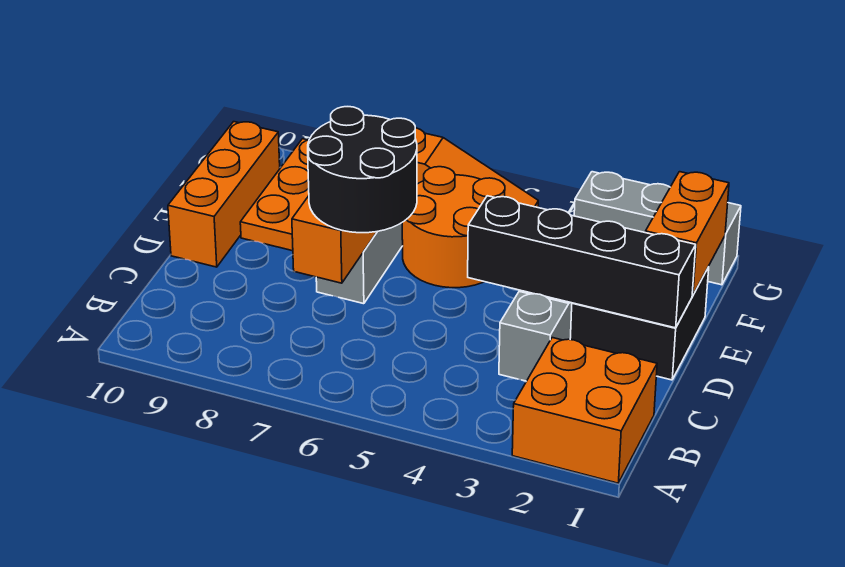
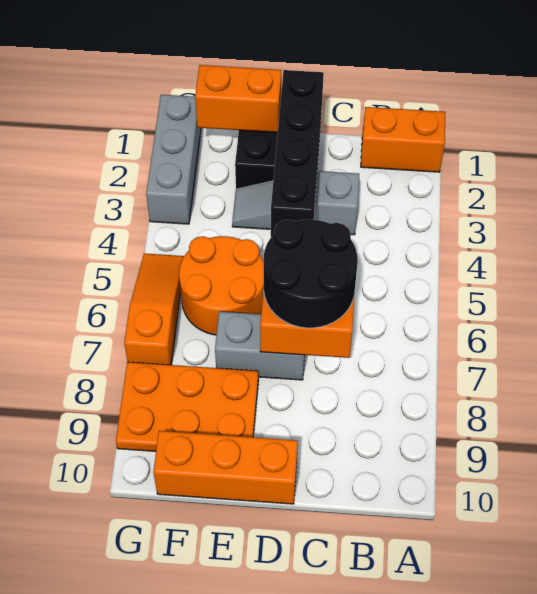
orange brick A1:B2 level 1 -> orange brick A1:B1 level 1

